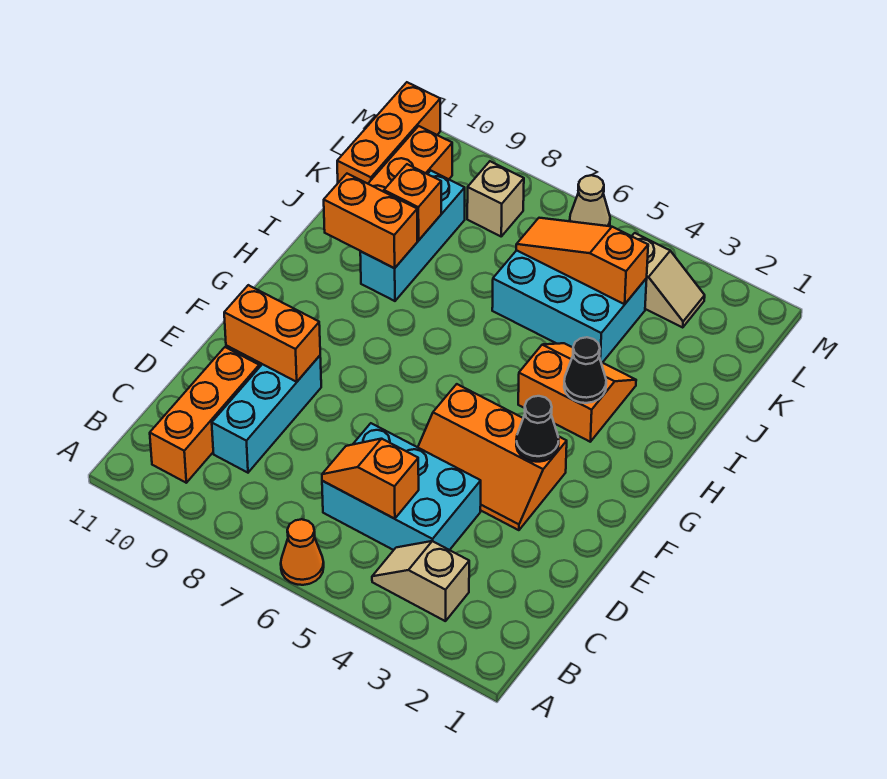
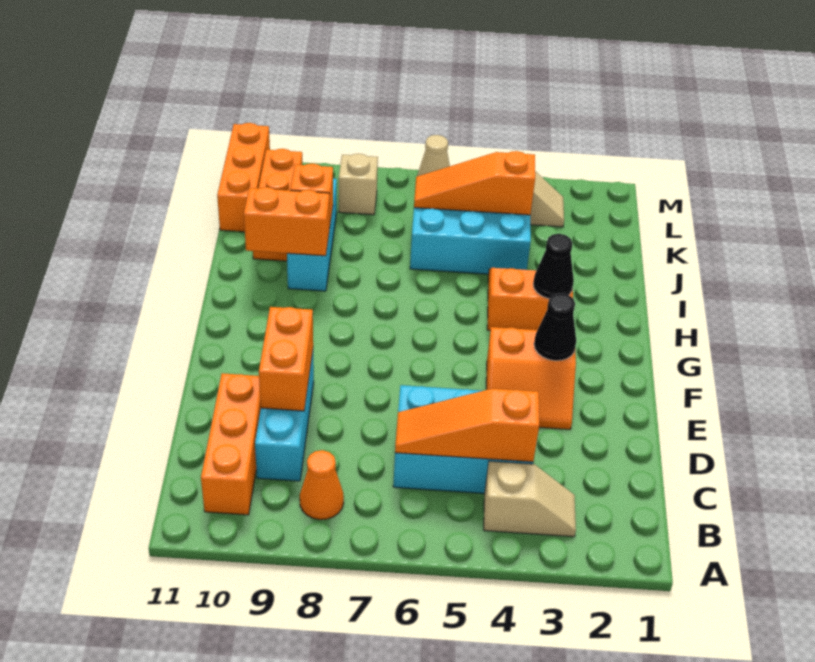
orange cone A6 level 1 -> orange cone B8 level 1
tan slope B3:B4 level 1 top 3 -> tan slope B3:B4 level 1 top 4
orange slope C5:C6 level 2 top 5 -> orange slope C4:C6 level 2 top 4
orange slope E3:F5 level 1 top F -> orange slope E3:F4 level 1 top F
orange brick E9:E10 level 2 -> orange brick D9:E9 level 2

